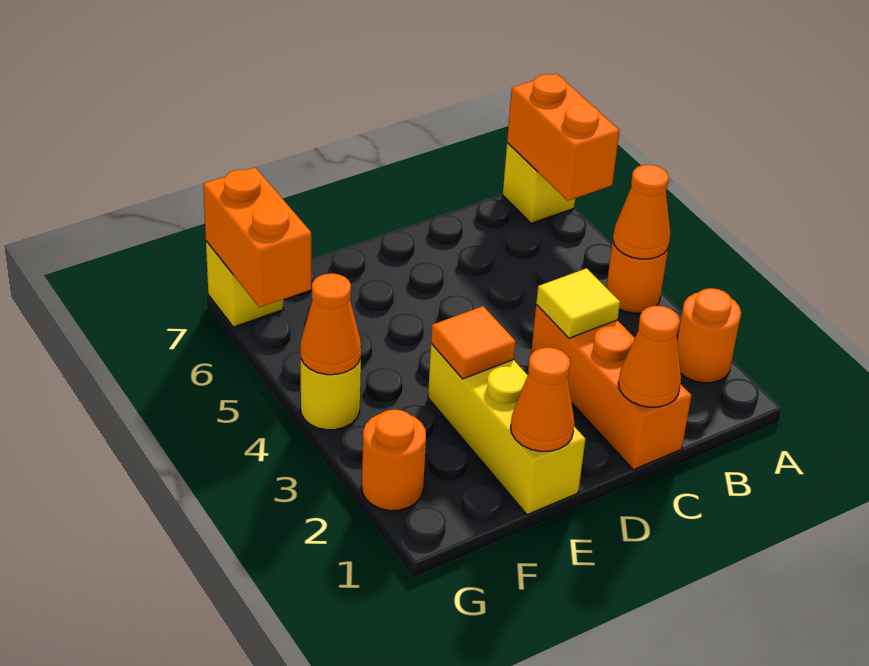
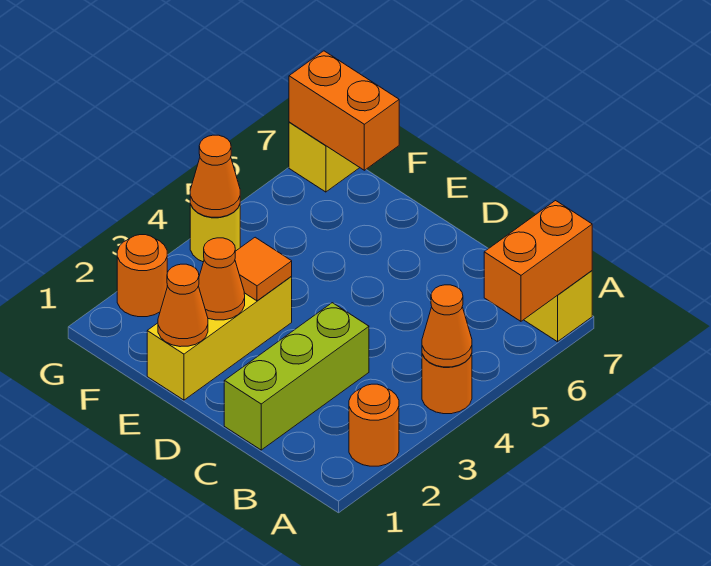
orange brick C1:C3 level 1 -> lime brick C1:C3 level 1
orange cone C1 level 2 -> orange cone E2 level 2
yellow tile C3 level 2 -> none
orange brick G6:G7 level 2 -> orange brick F7:G7 level 2

